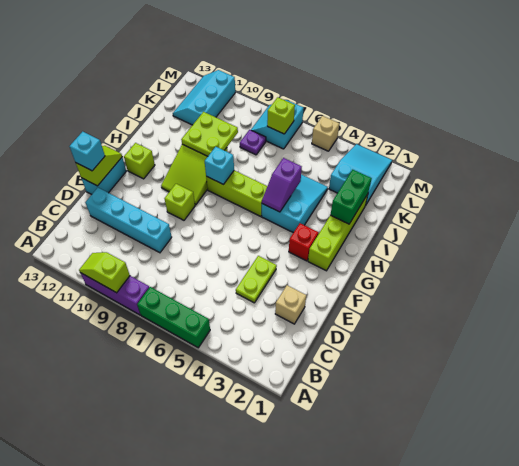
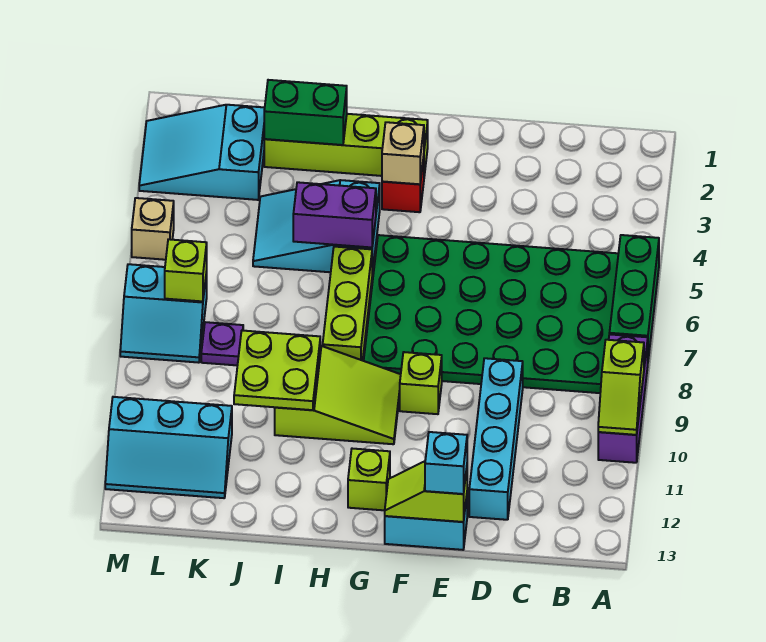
none -> green plate B5:G8 level 1
tan brick D2 level 1 -> tan brick G3 level 2
lime plate D4:E4 level 1 -> none
purple slope H5:I5 level 2 top I -> purple brick H5:I5 level 2
cyan brick H8 level 2 -> none

